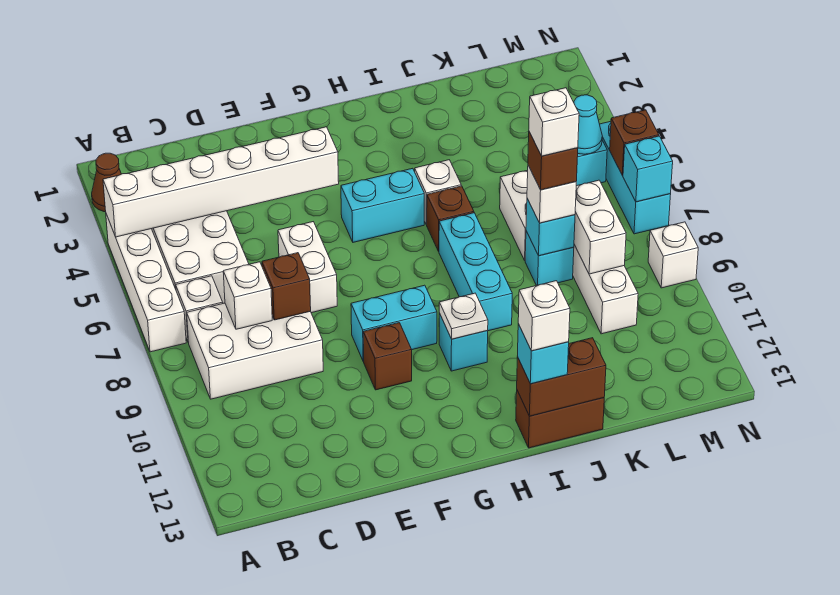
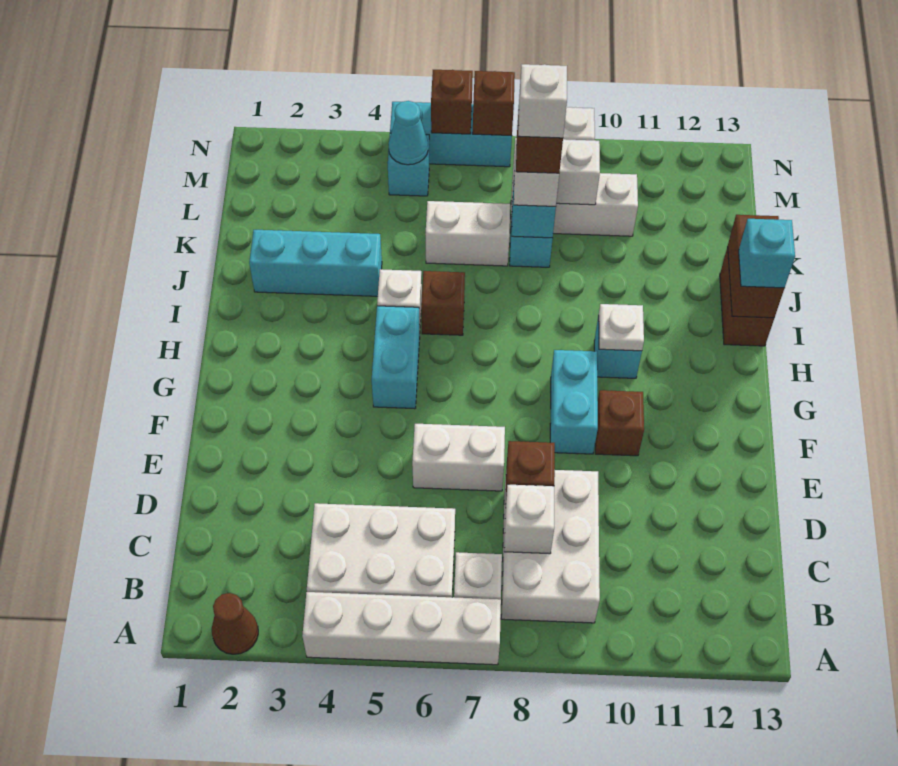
white brick A4:F4 level 2 -> none
cyan brick I7:I9 level 1 -> cyan brick J2:J4 level 1
white brick I13 level 4 -> none
cyan brick N7 level 2 -> brown brick N7 level 2

